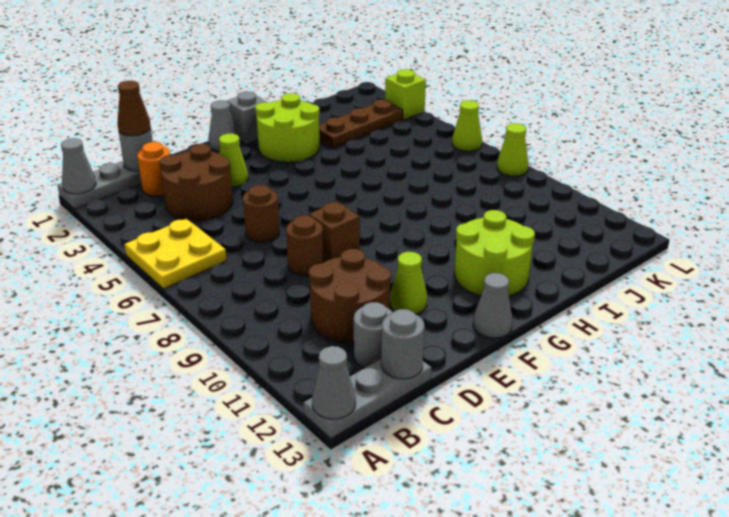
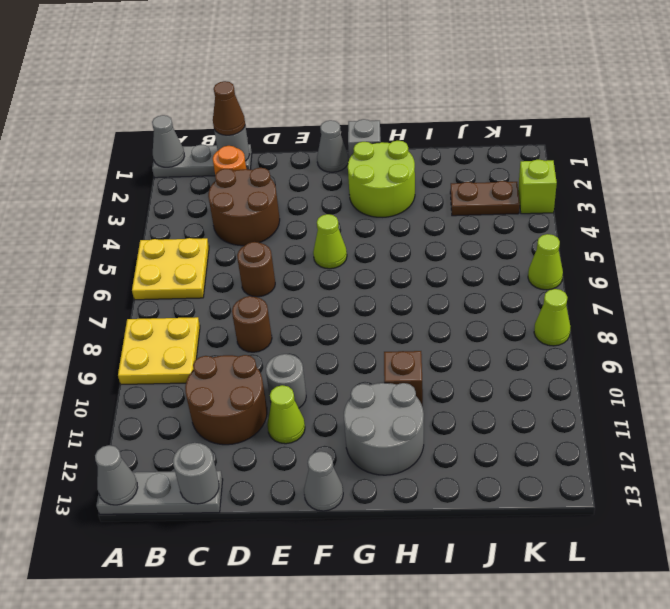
none -> yellow plate A8:B9 level 1
grey round brick C12 level 1 -> grey round brick E10 level 1
lime cone E3 level 1 -> lime cone F5 level 1
brown brick E8 level 1 -> brown brick H10 level 1
lime round brick G11:H12 level 1 -> grey round brick G11:H12 level 1
brown plate I3:K3 level 1 -> brown plate J3:K3 level 1

